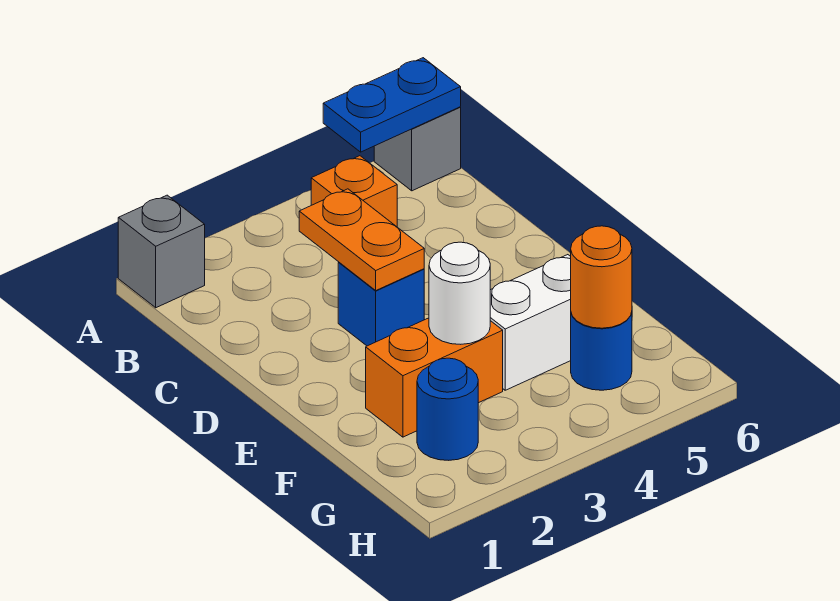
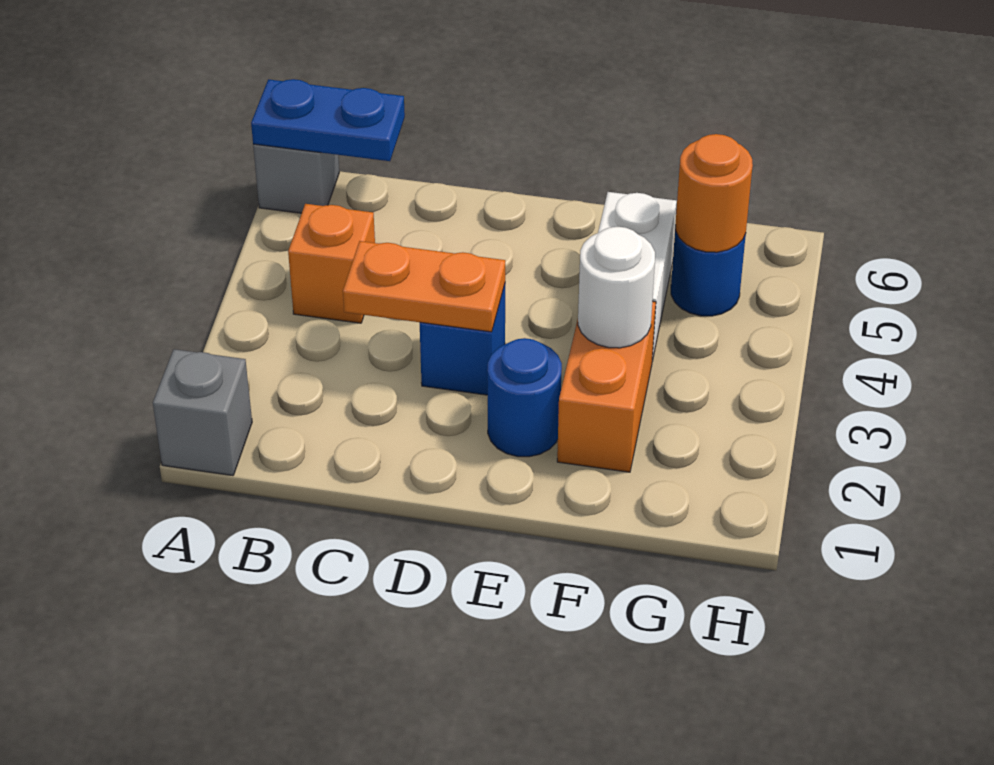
blue plate A5:A6 level 2 -> blue plate A6:B6 level 2
blue round brick G2 level 1 -> blue round brick E2 level 1

